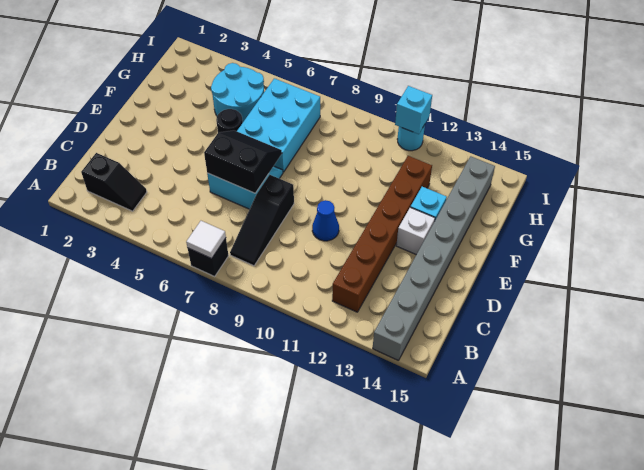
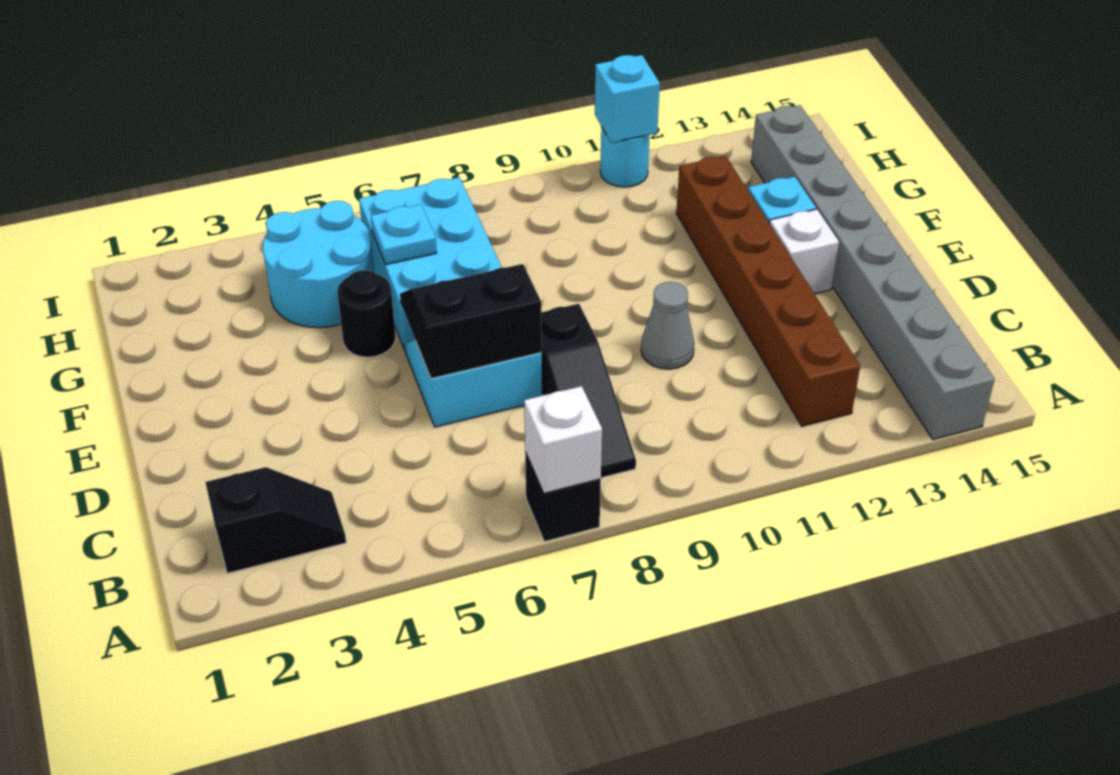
white tile A7 level 2 -> white brick A7 level 2
blue cone D10 level 1 -> grey cone D10 level 1
none -> cyan plate G6 level 2

